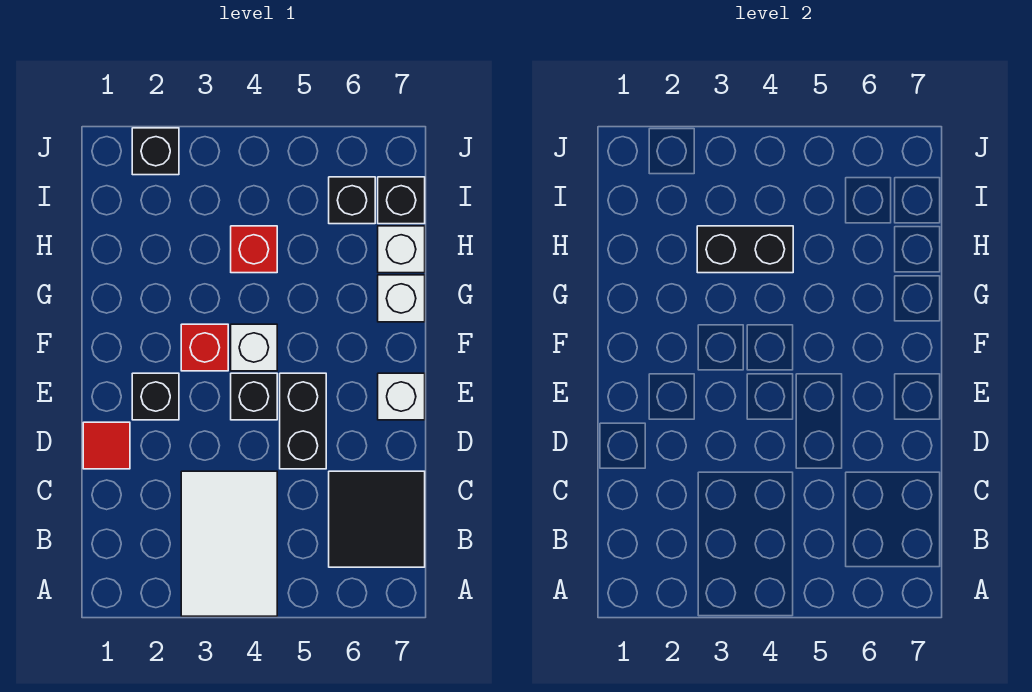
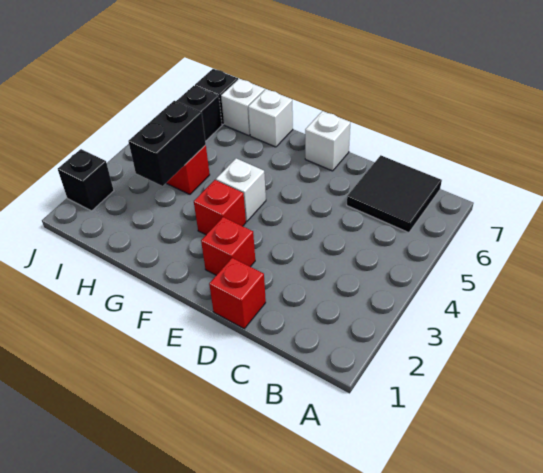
white tile A3:C4 level 1 -> none
red tile D1 level 1 -> red brick D1 level 1
black brick D5:E5 level 1 -> none
black brick E2 level 1 -> red brick E2 level 1
black brick E4 level 1 -> none

